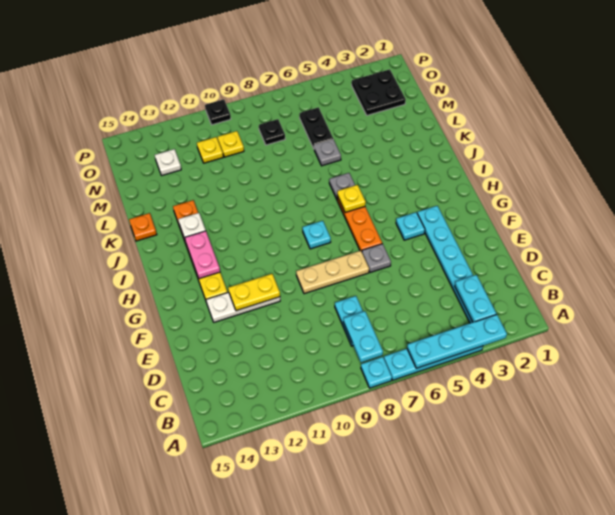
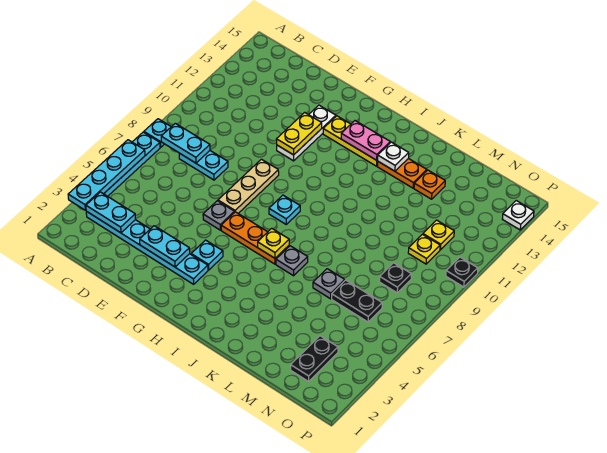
none -> cyan plate E3:F3 level 2
orange plate K15 level 1 -> orange plate L13 level 1
black plate N2:O3 level 1 -> black plate N2:N3 level 1
white plate N13 level 1 -> white plate P14 level 1

